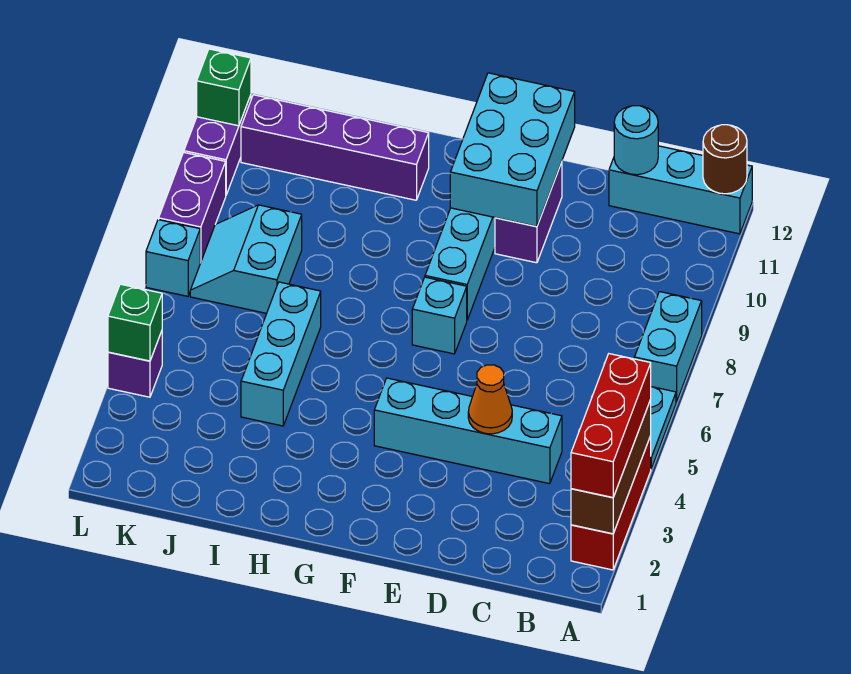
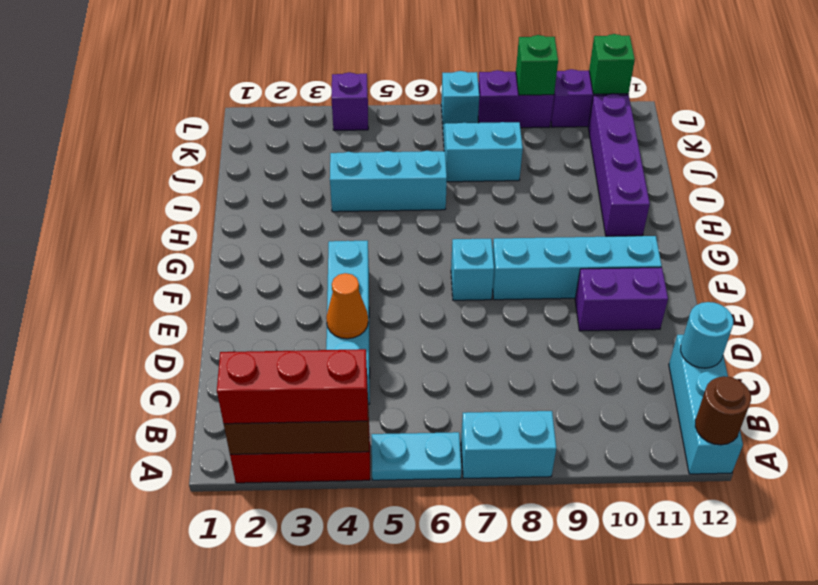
cyan brick E10:F12 level 2 -> none
green brick L4 level 2 -> green brick L9 level 2

